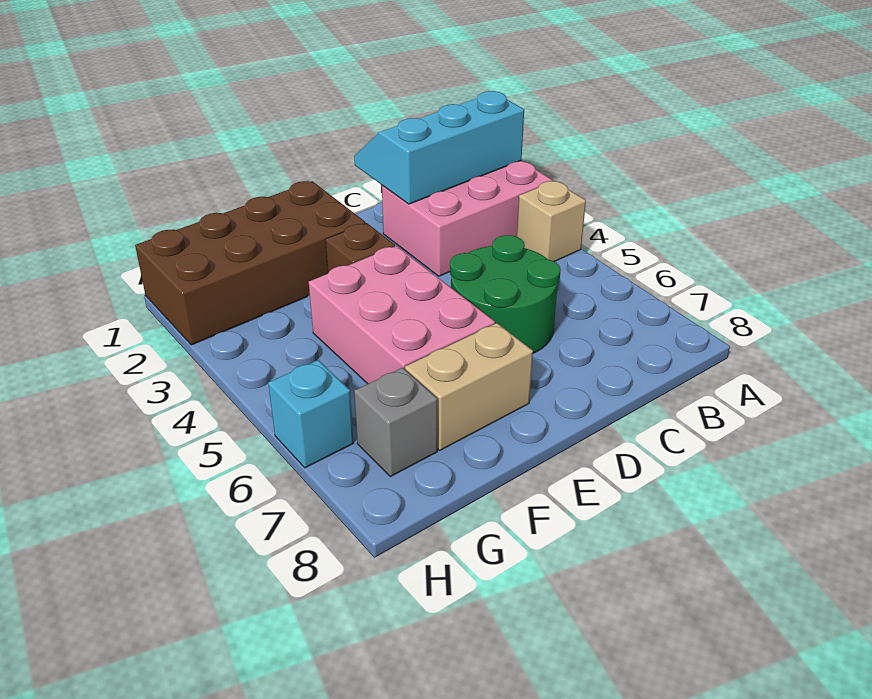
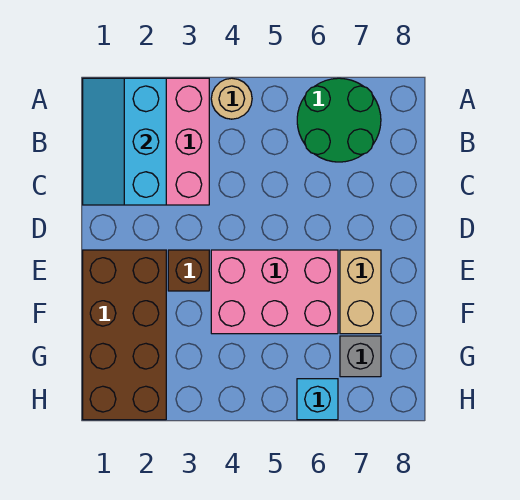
tan brick A4 level 1 -> tan round brick A4 level 1
green round brick C5:D6 level 1 -> green round brick A6:B7 level 1

